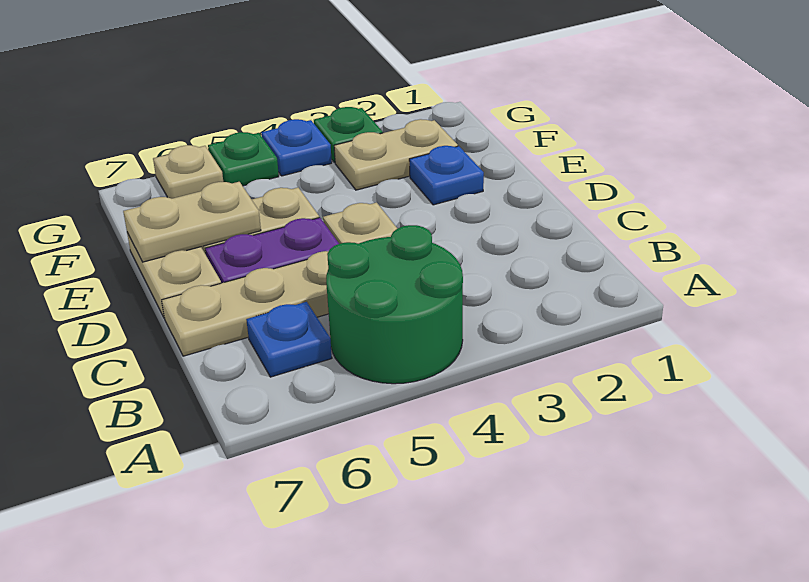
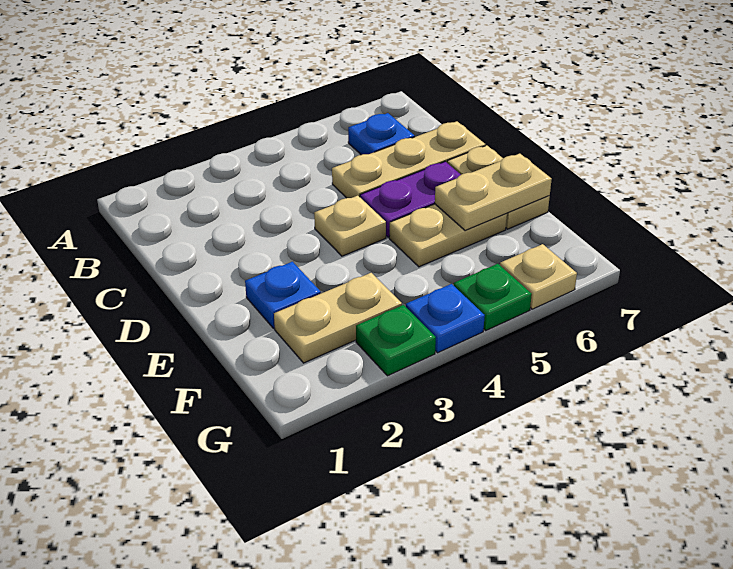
green round brick A4:B5 level 1 -> none

